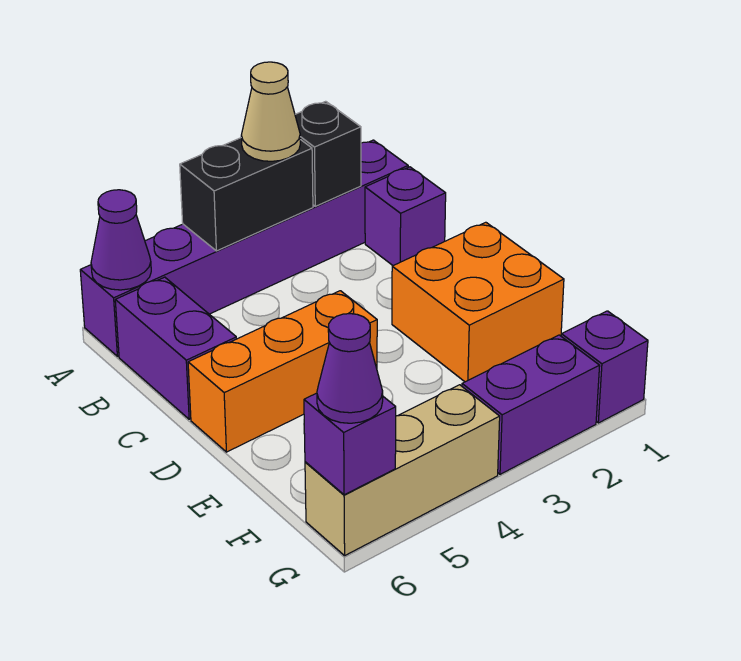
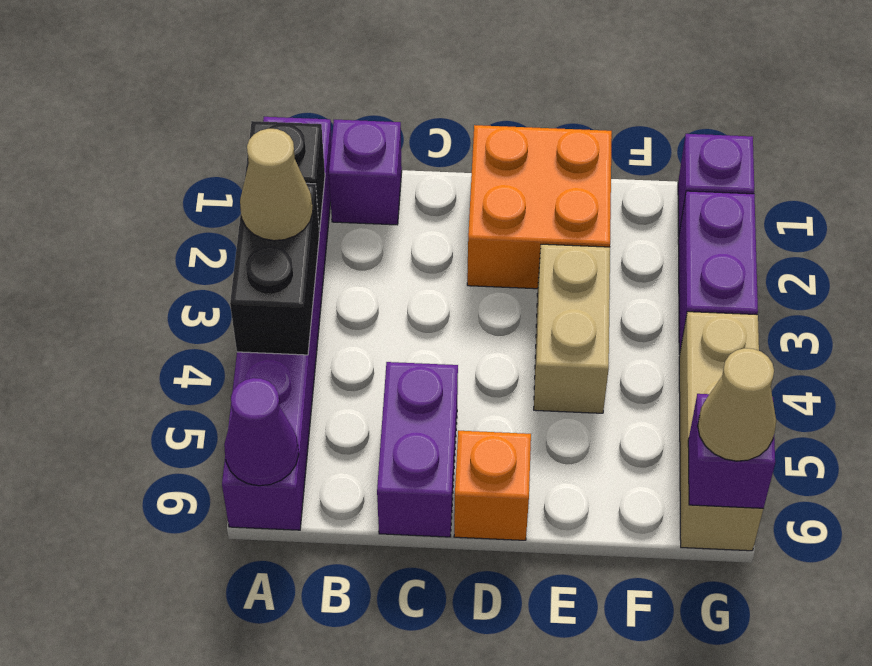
purple brick B6:C6 level 1 -> purple brick C5:C6 level 1
orange brick D4:D6 level 1 -> orange brick D6 level 1
none -> tan brick E3:E4 level 1
purple cone G6 level 3 -> tan cone G6 level 3

